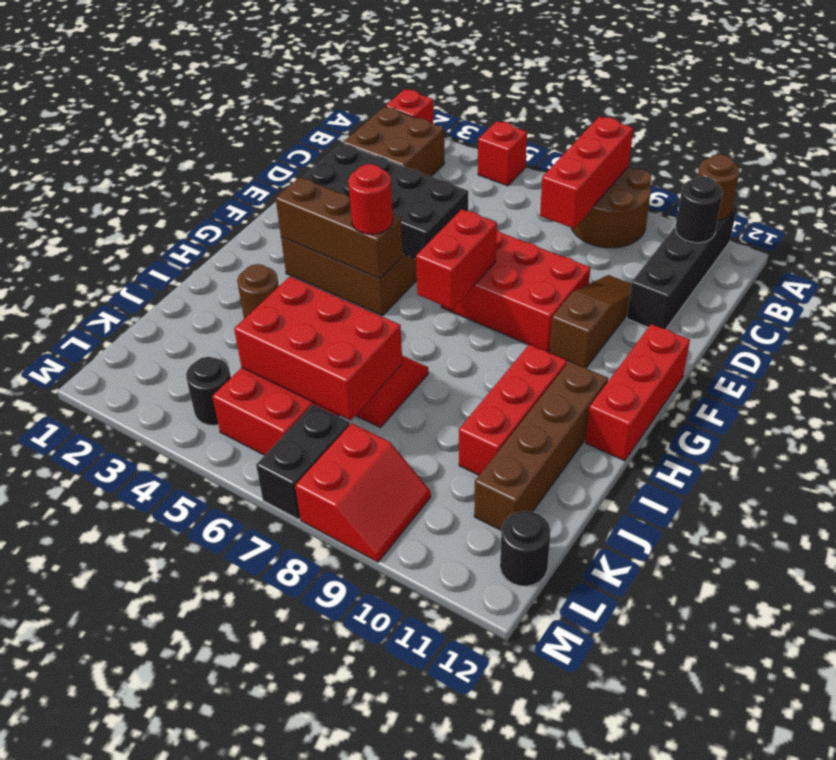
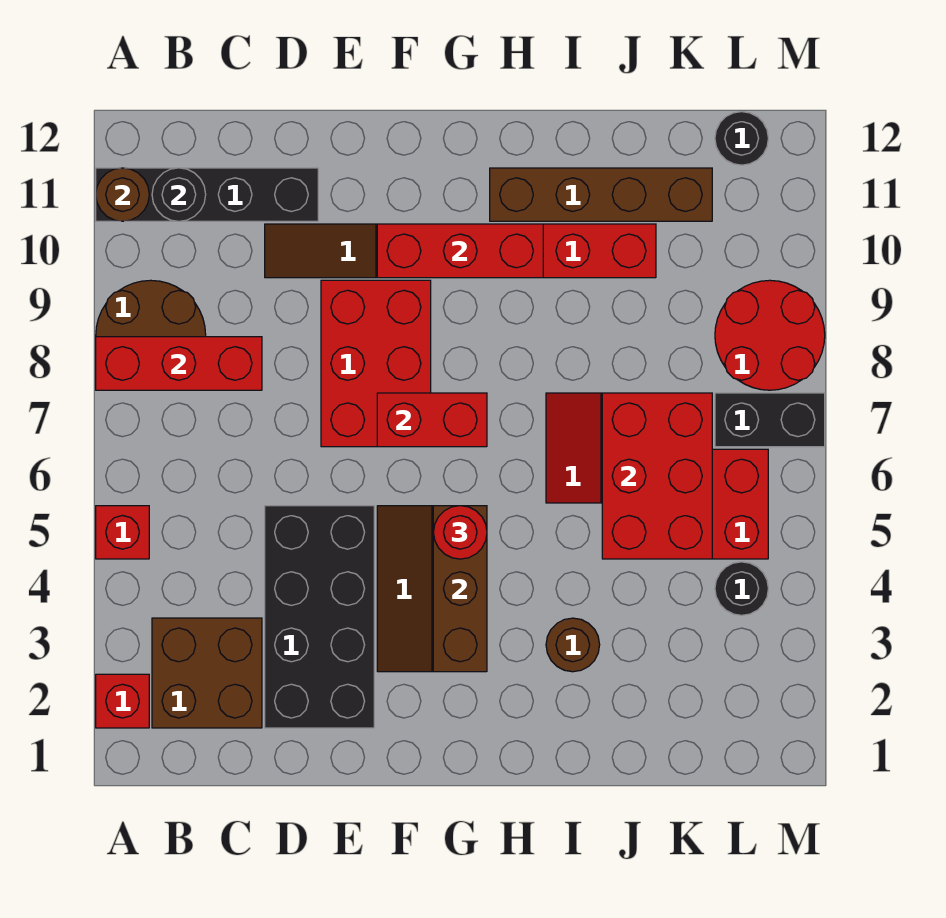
red brick F12:H12 level 1 -> red brick F10:H10 level 2
red slope L8:M9 level 1 top 8 -> red round brick L8:M9 level 1

